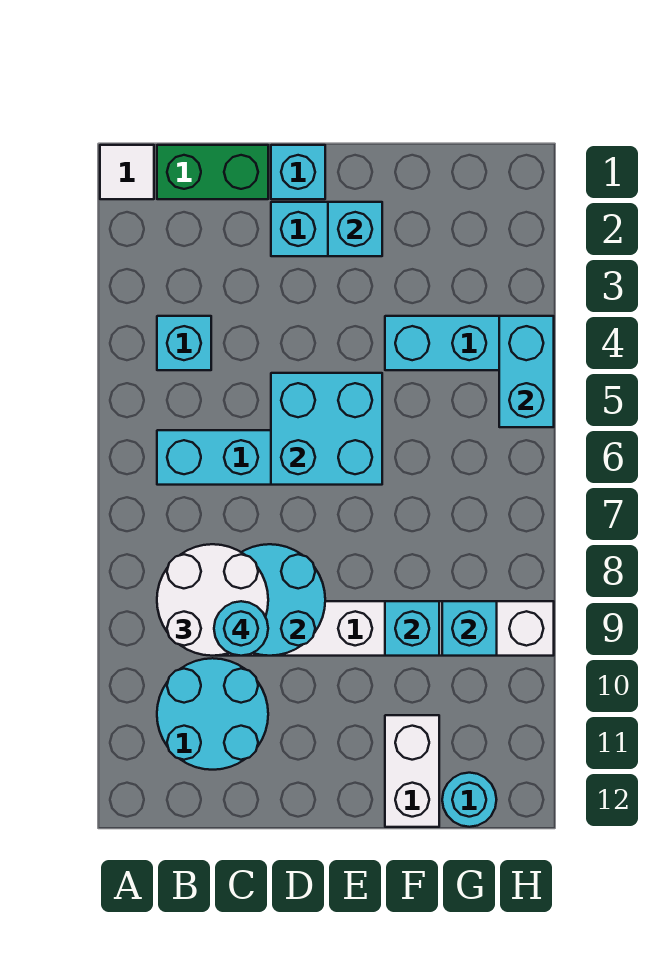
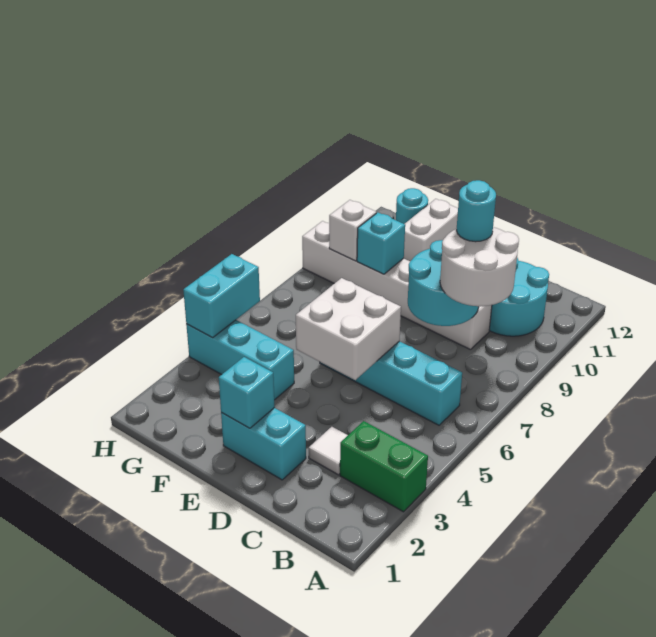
white tile A1 level 1 -> white tile C3 level 1
green brick B1:C1 level 1 -> green brick A3:B3 level 1
cyan brick B4 level 1 -> none
cyan brick D1 level 1 -> none
cyan brick D5:E6 level 2 -> white brick D5:E6 level 2
cyan brick G9 level 2 -> white brick G9 level 2

